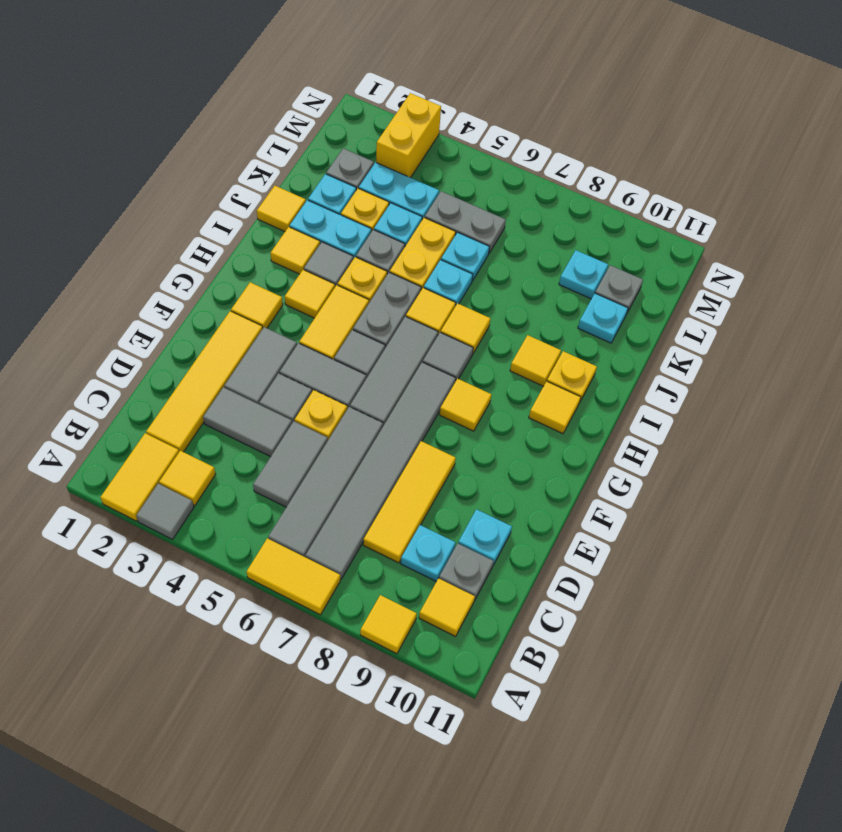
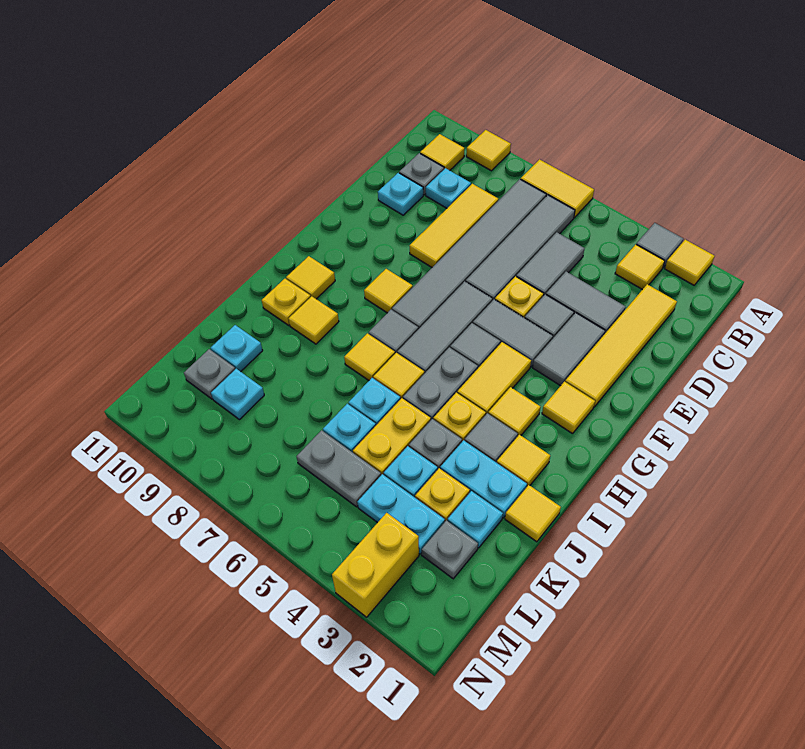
yellow tile A2:B2 level 1 -> yellow tile A2 level 1

